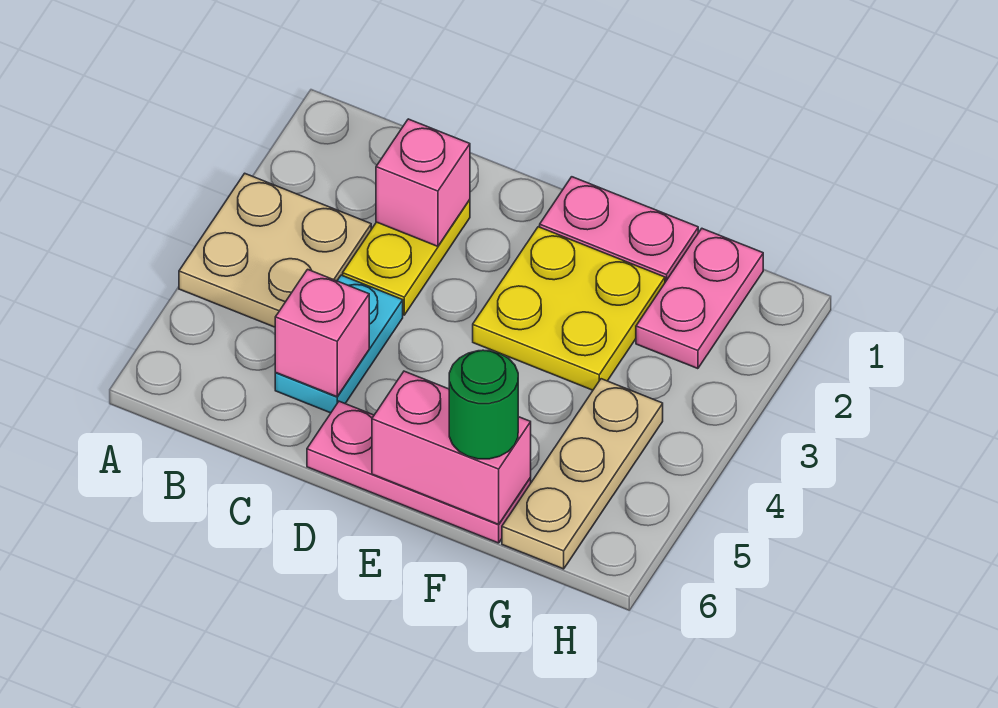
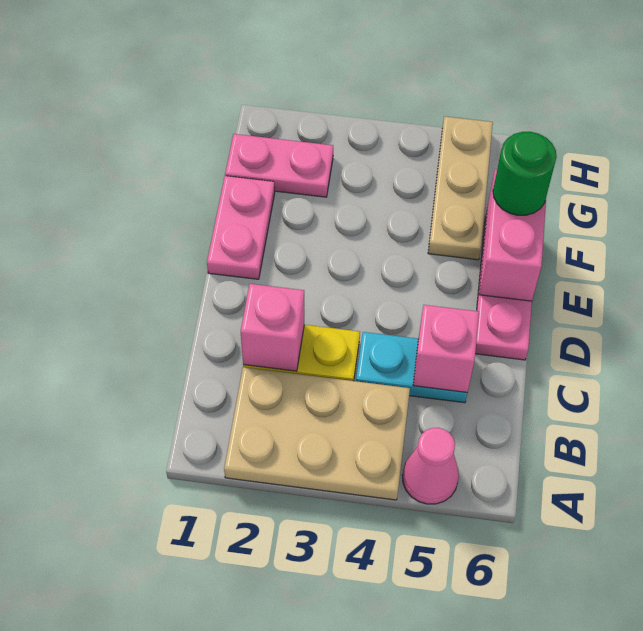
tan plate A3:B4 level 1 -> tan plate A2:B4 level 1
none -> pink cone A5 level 1
yellow plate E2:F3 level 1 -> none
tan plate G4:G6 level 1 -> tan plate F5:H5 level 1

